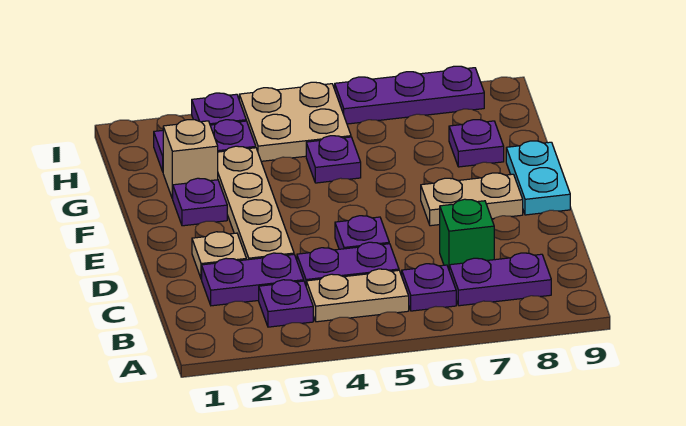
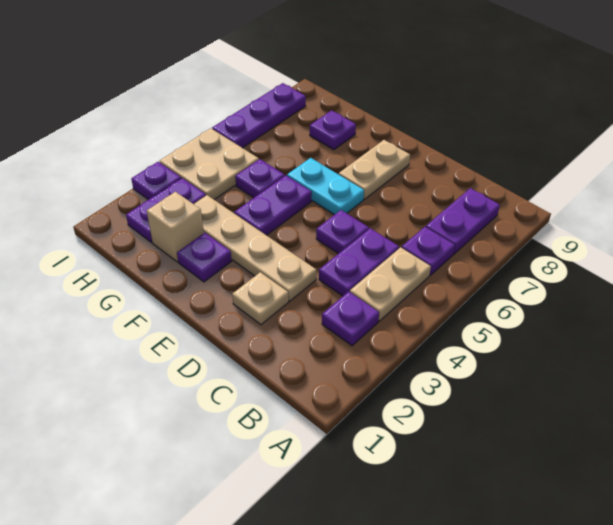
purple plate C2:C3 level 1 -> purple plate F4:F5 level 1
green brick C7 level 1 -> none
cyan plate E9:F9 level 1 -> cyan plate E6:F6 level 1

